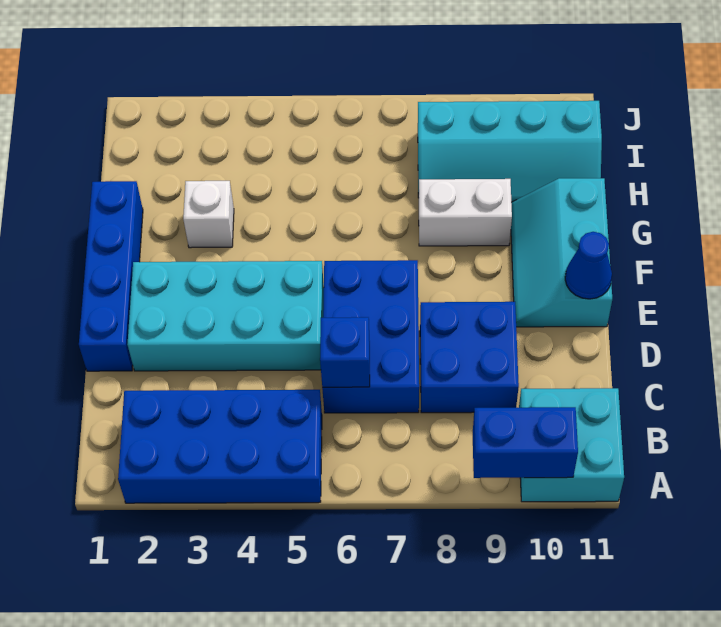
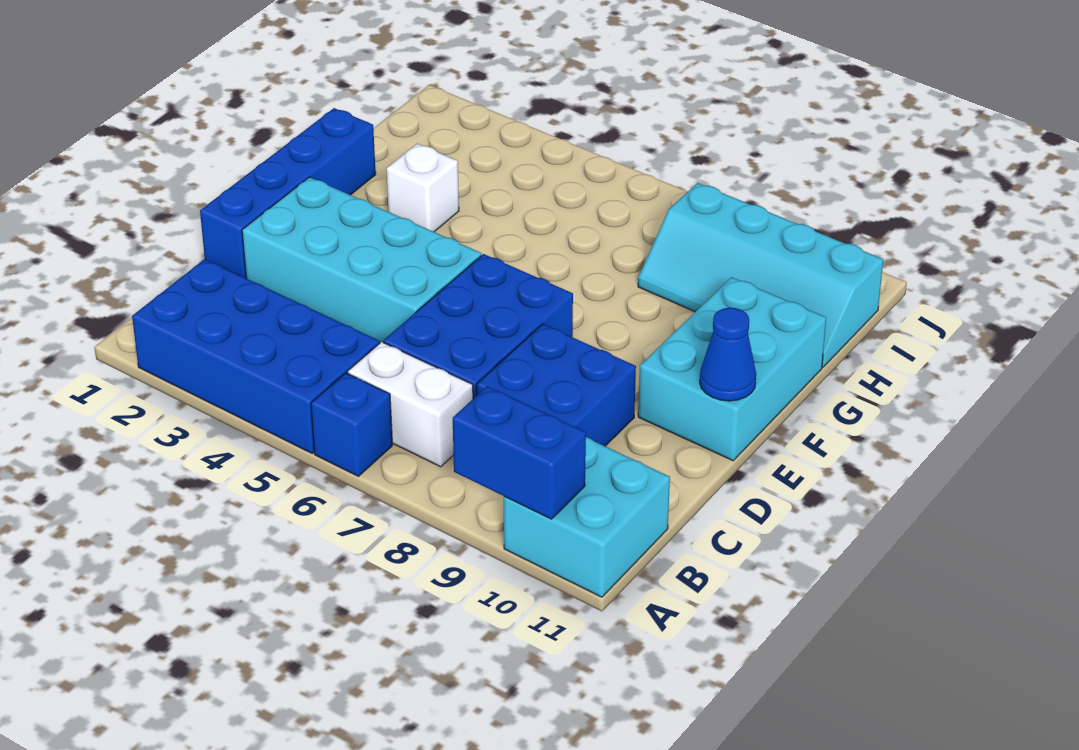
blue brick C6 level 2 -> blue brick A6 level 1
cyan slope E10:G11 level 1 top 11 -> cyan brick E10:G11 level 1
white brick G8:G9 level 1 -> white brick B6:B7 level 1

